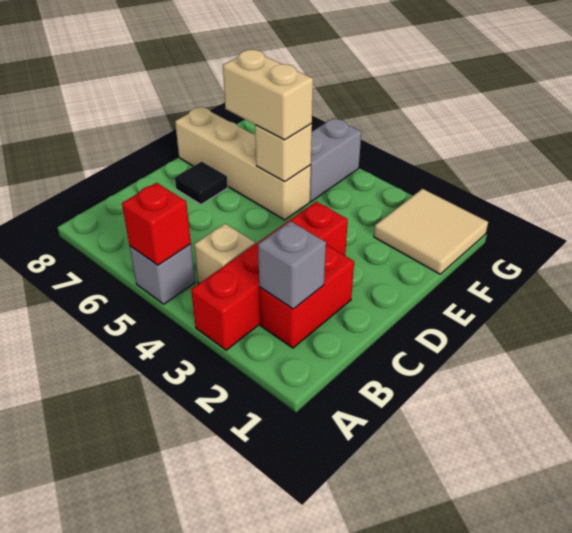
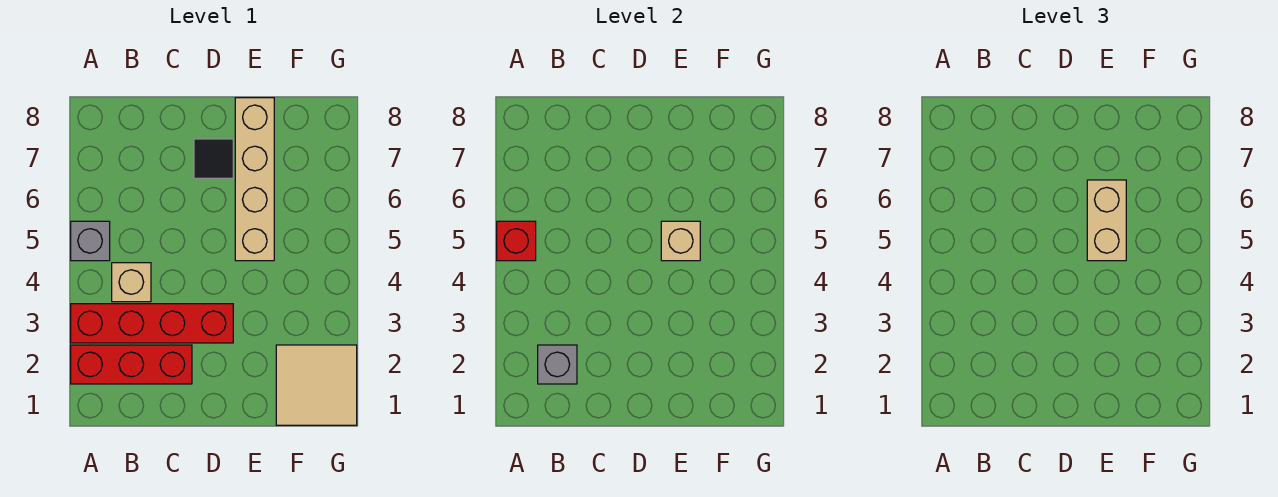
red brick B2:C2 level 1 -> red brick A2:C2 level 1
grey brick F5:G5 level 1 -> none

